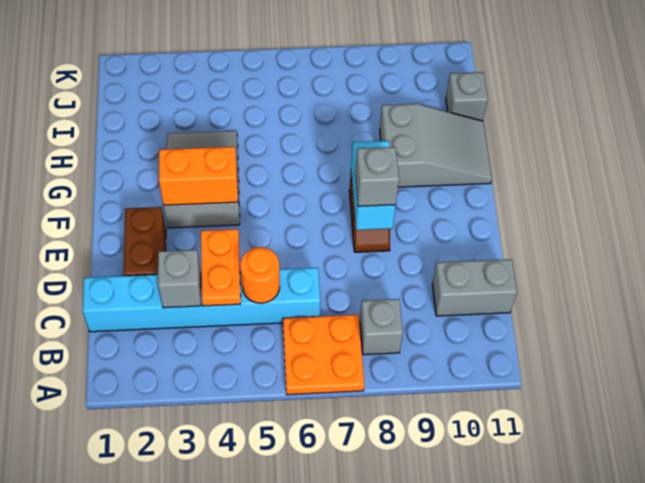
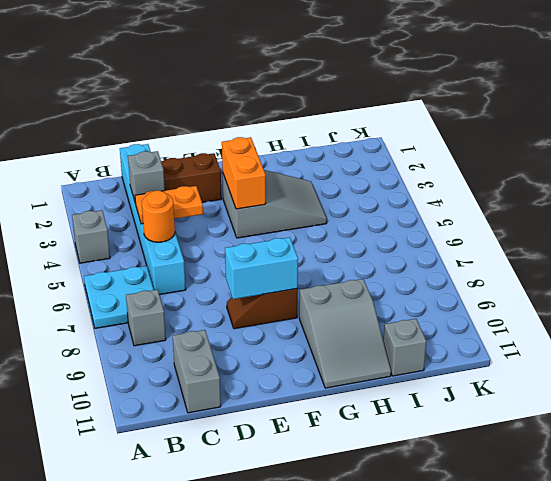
orange plate A6:B7 level 1 -> cyan plate A6:B7 level 1
grey brick E8 level 3 -> grey brick A4 level 1

